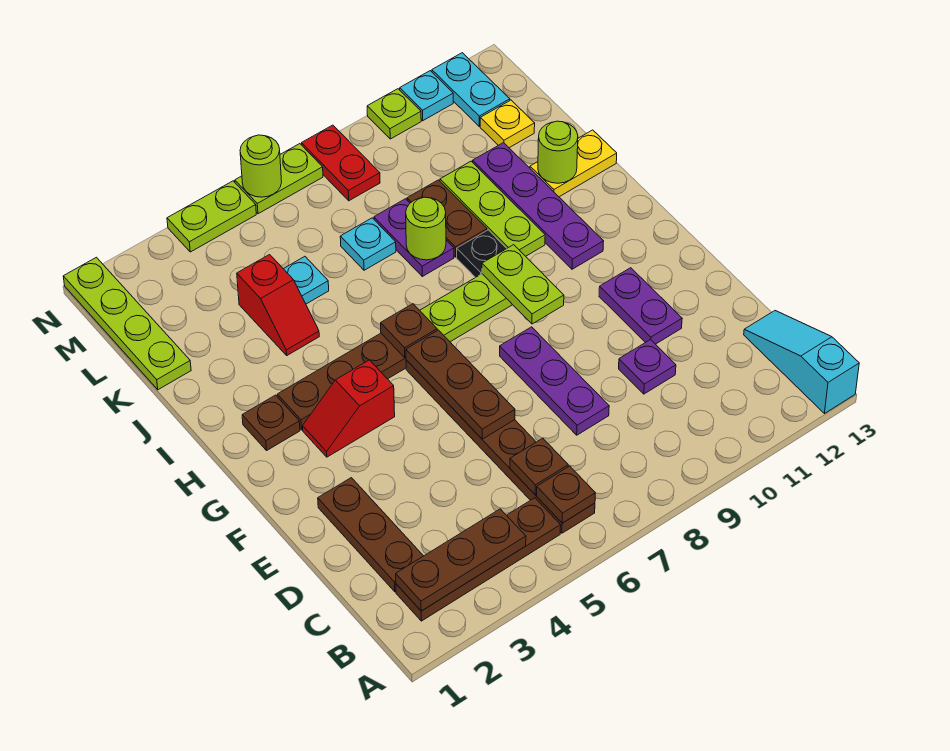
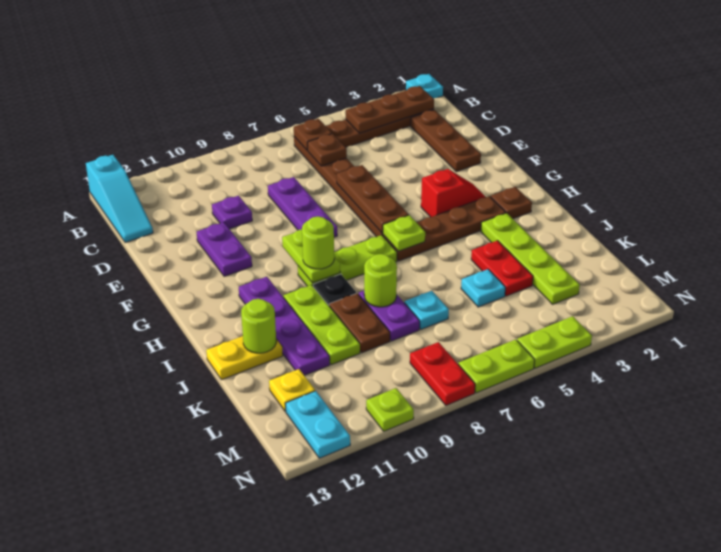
brown plate H6 level 2 -> lime plate H6 level 2
red slope J4:K4 level 1 top K -> red plate J4:K4 level 1
lime plate K1:N1 level 1 -> lime plate I3:L3 level 1
lime round brick N6 level 2 -> lime round brick H9 level 3
cyan plate N11 level 1 -> cyan plate A1 level 1

